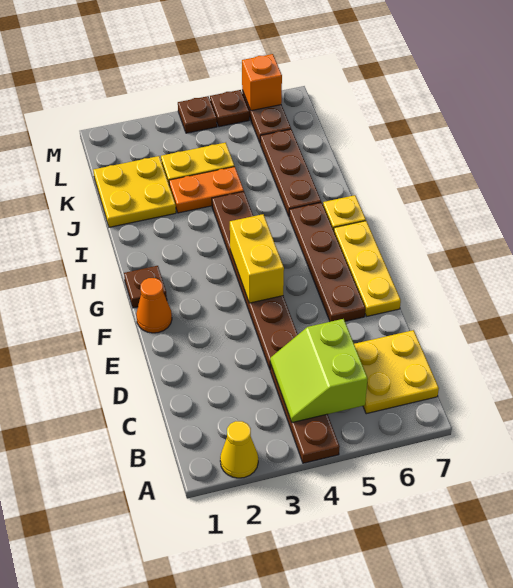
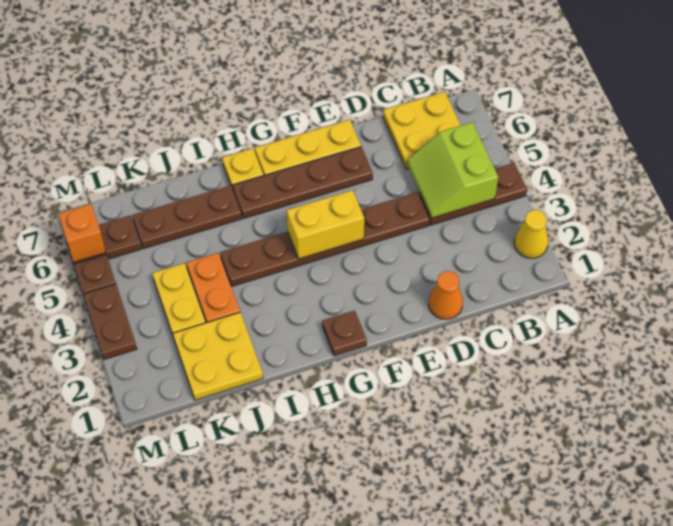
lime slope B4:C5 level 2 top 5 -> lime slope B4:C5 level 2 top B
orange cone F1 level 1 -> orange cone D1 level 1
brown plate M4 level 1 -> brown plate M3:M4 level 1

